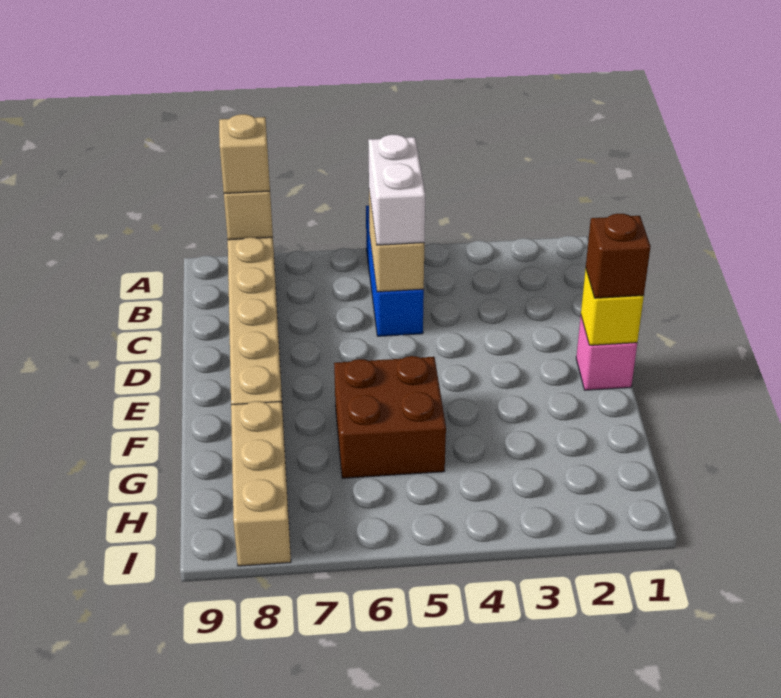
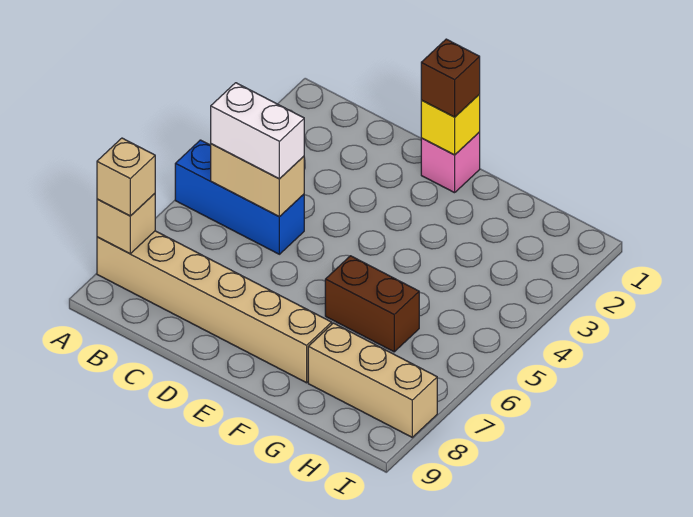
brown brick F5:G6 level 1 -> brown brick F6:G6 level 1

